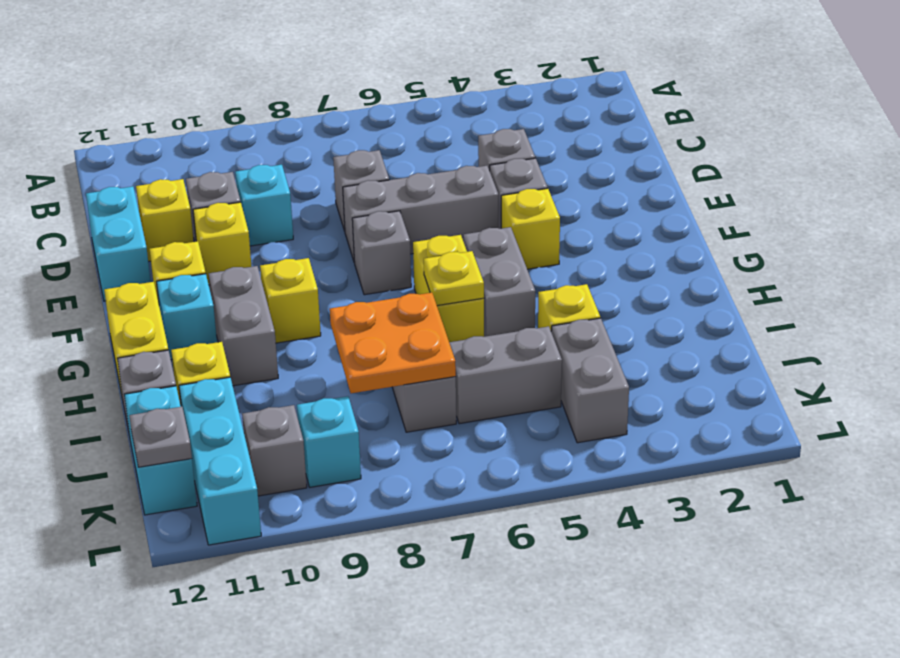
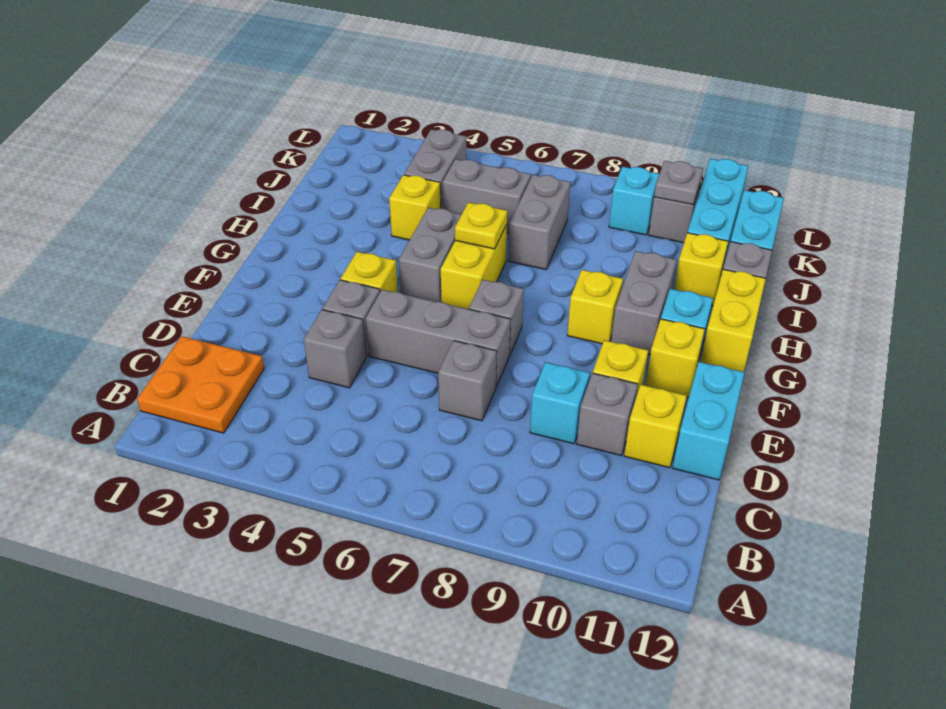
orange plate I7:J8 level 2 -> orange plate B1:C2 level 1
grey plate K12 level 2 -> grey plate K10 level 2

